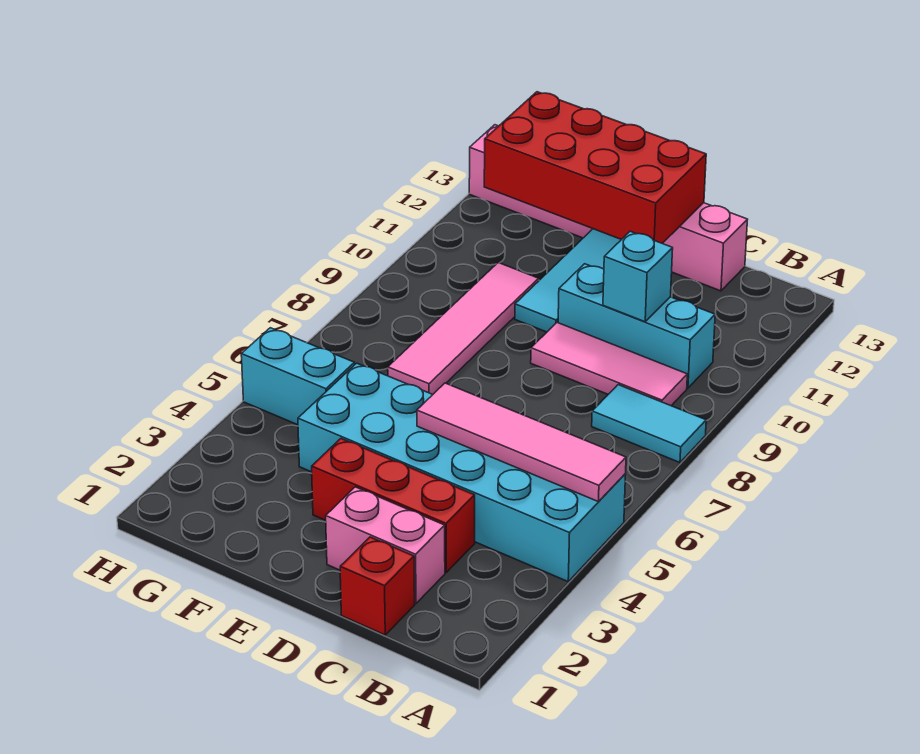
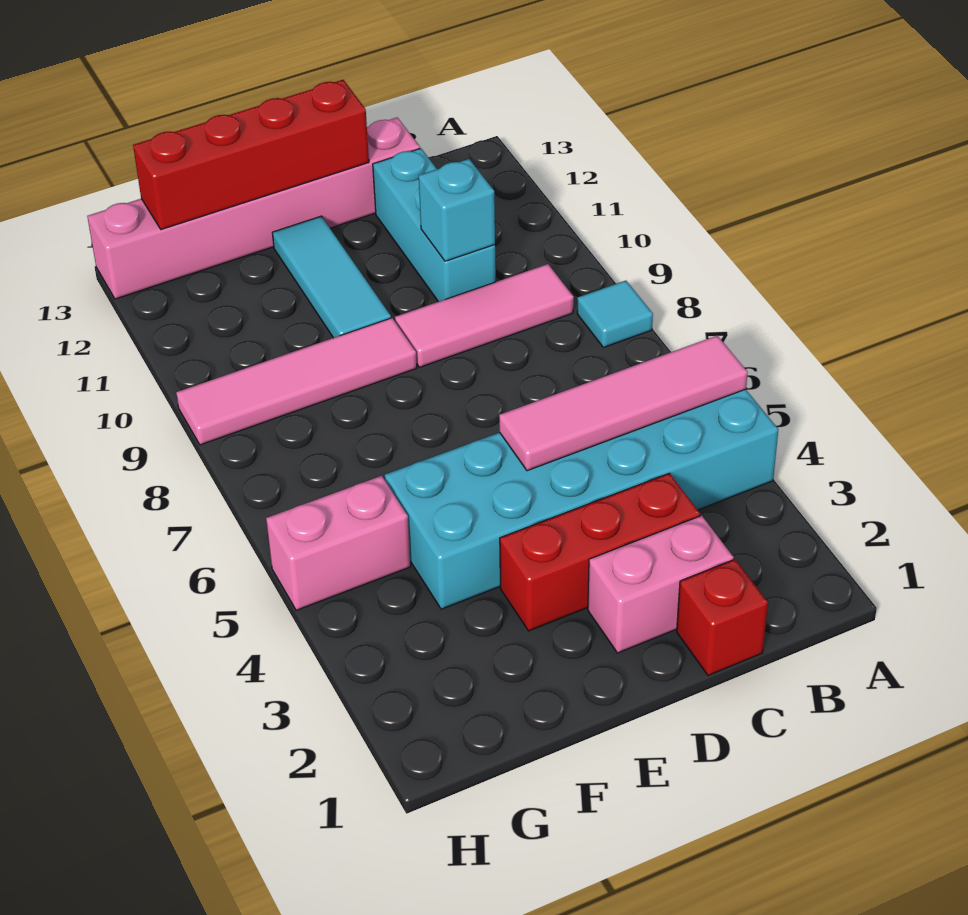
cyan tile A8:B8 level 1 -> cyan tile A8 level 1
cyan brick B10:D10 level 1 -> cyan brick C10:C12 level 1
red brick D12:G13 level 2 -> red brick D13:G13 level 2
pink tile F7:F10 level 1 -> pink tile E9:H9 level 1
cyan brick G5:H5 level 1 -> pink brick G5:H5 level 1

